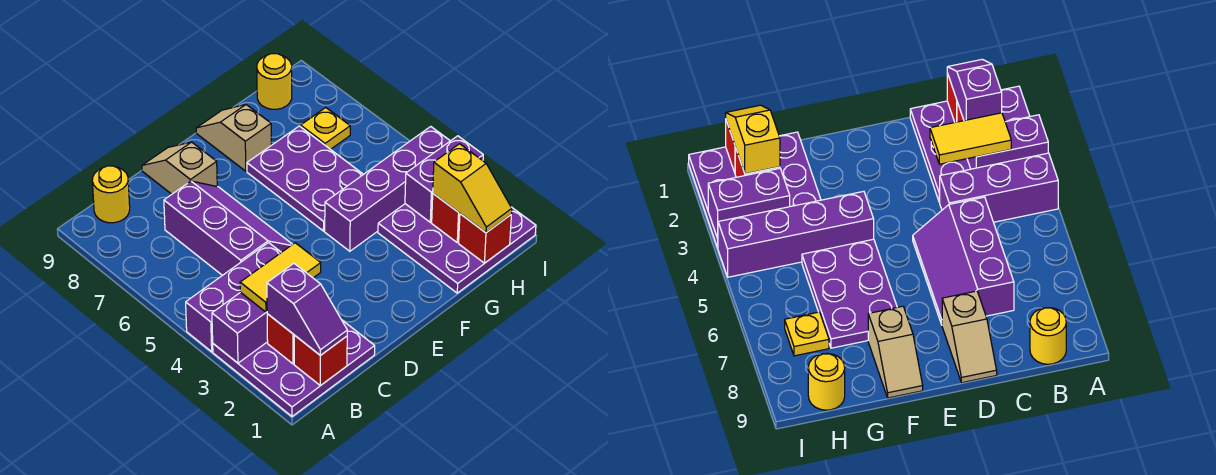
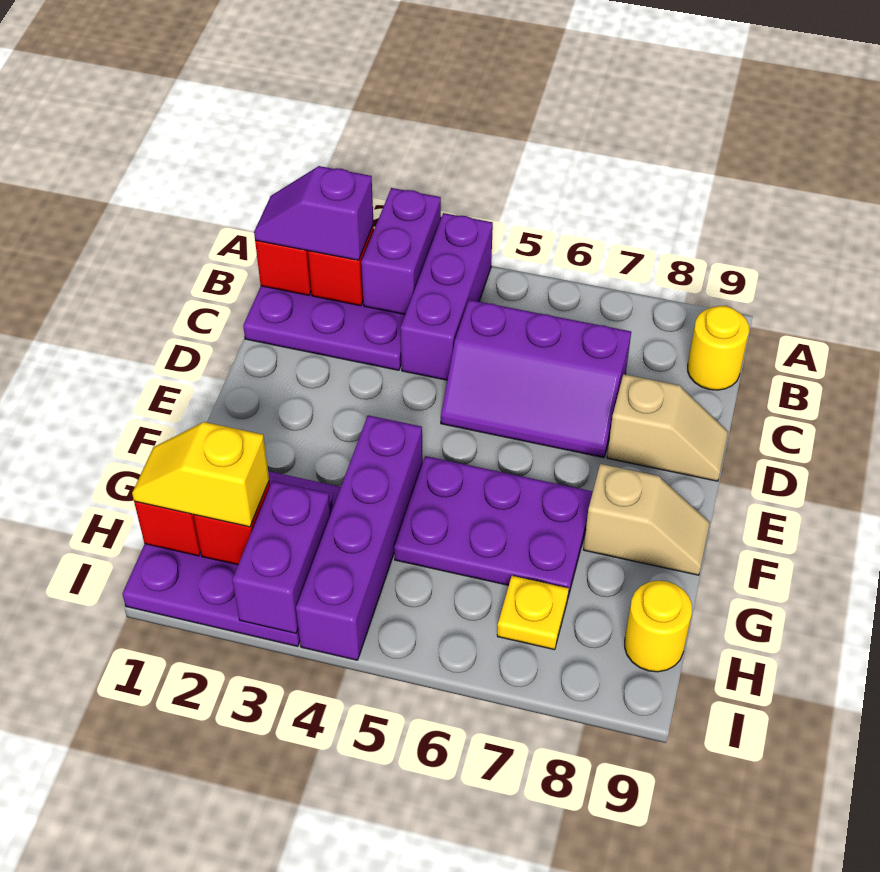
yellow tile B3:C3 level 3 -> none

